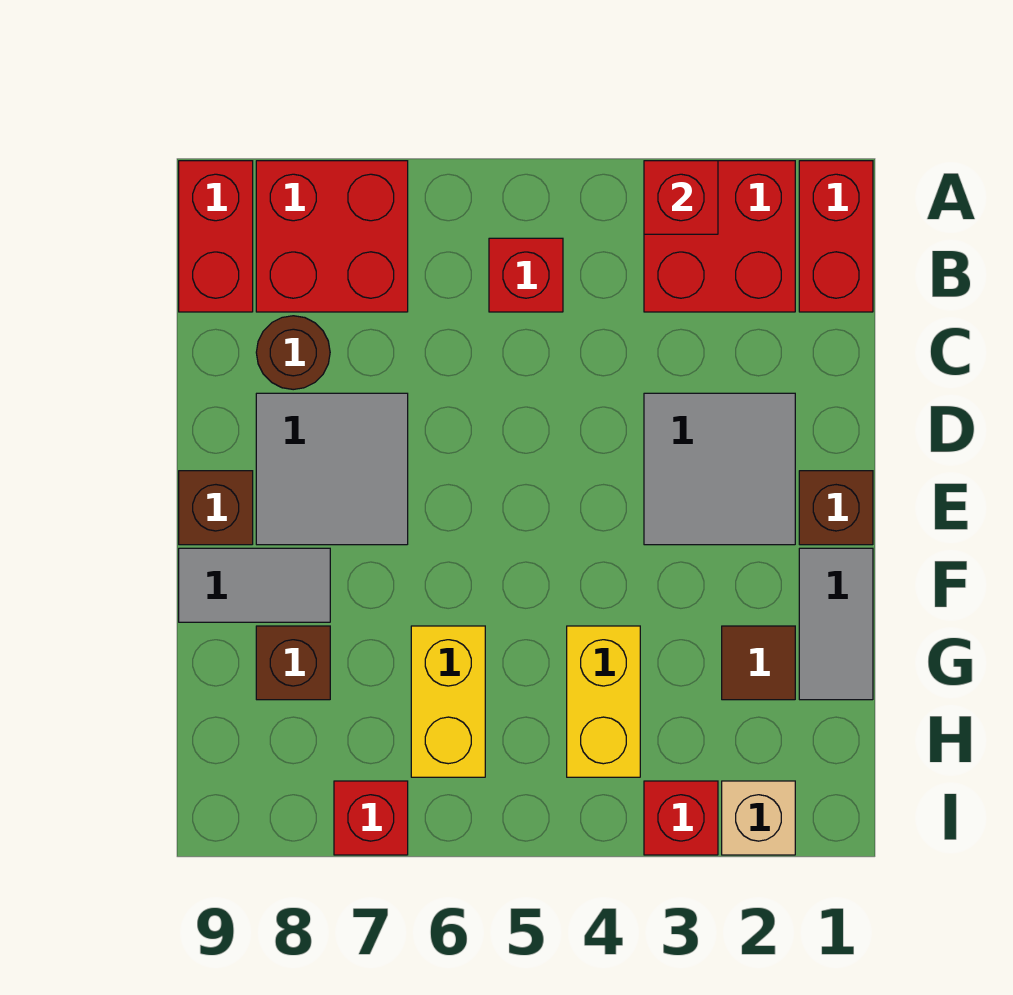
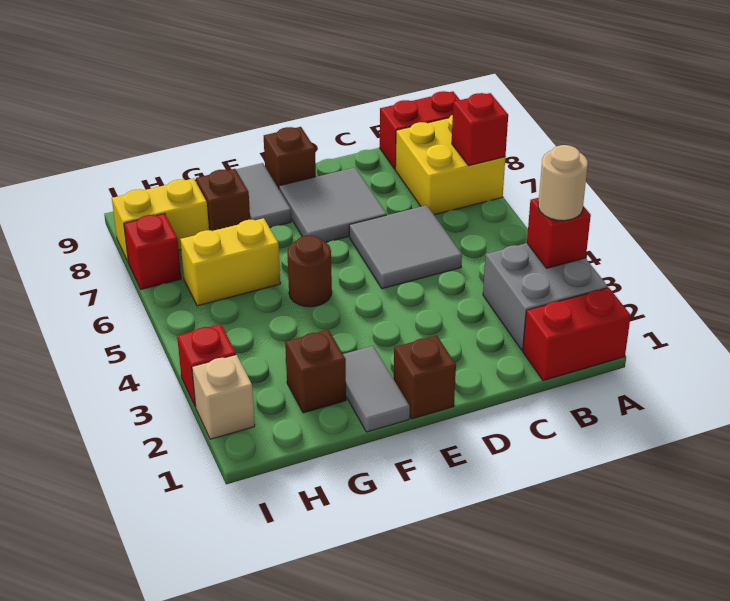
red brick A2:B3 level 1 -> grey brick A2:B3 level 1
none -> tan round brick A3 level 3
red brick A7:B8 level 1 -> yellow brick A7:B8 level 1
red brick B5 level 1 -> red brick A7 level 2
brown round brick C8 level 1 -> brown round brick F5 level 1
grey tile D2:E3 level 1 -> grey tile C5:D6 level 1
grey tile F1:G1 level 1 -> grey tile F1:F2 level 1
brown tile G2 level 1 -> brown brick G2 level 1
yellow brick G4:H4 level 1 -> yellow brick H8:I8 level 1

